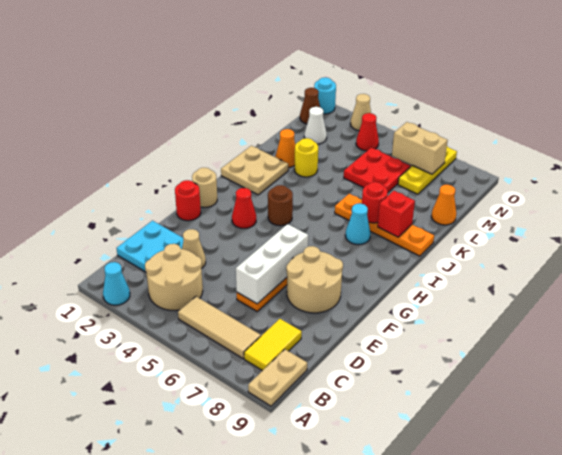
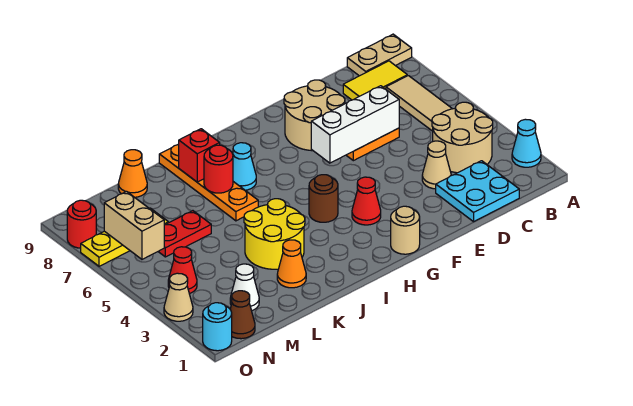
red round brick F1 level 1 -> red round brick O8 level 1
tan plate I1:J2 level 1 -> none
yellow round brick K3 level 1 -> yellow round brick J3:K4 level 1
red plate L5:M6 level 1 -> red plate L6:M6 level 1

